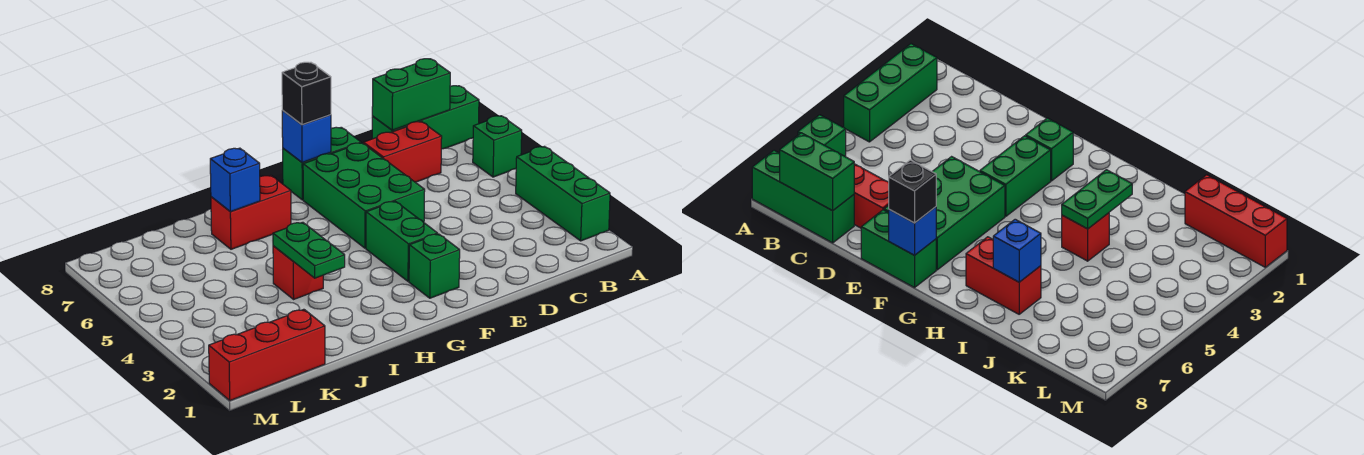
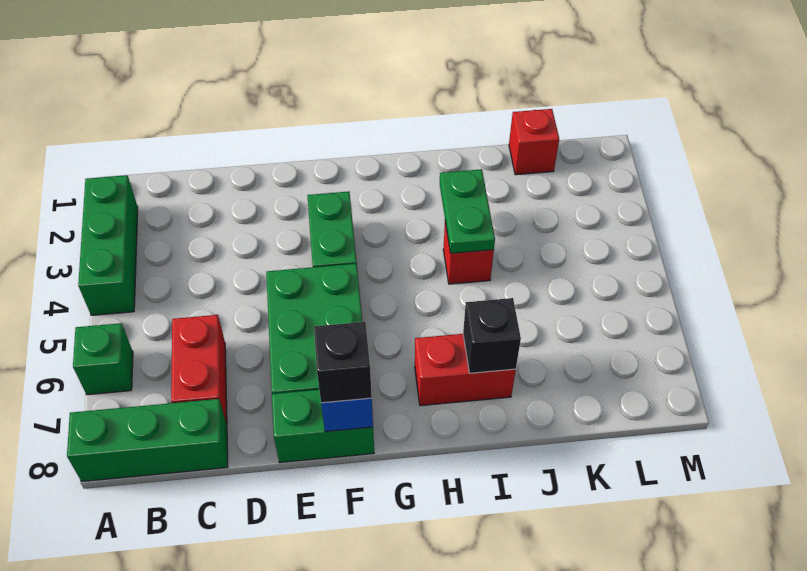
green brick B8:C8 level 2 -> none
red brick C7:D7 level 1 -> red brick C6:C7 level 1
green brick F2 level 1 -> none
blue brick I7 level 2 -> black brick I7 level 2
red brick K1:M1 level 1 -> red brick K1 level 1

